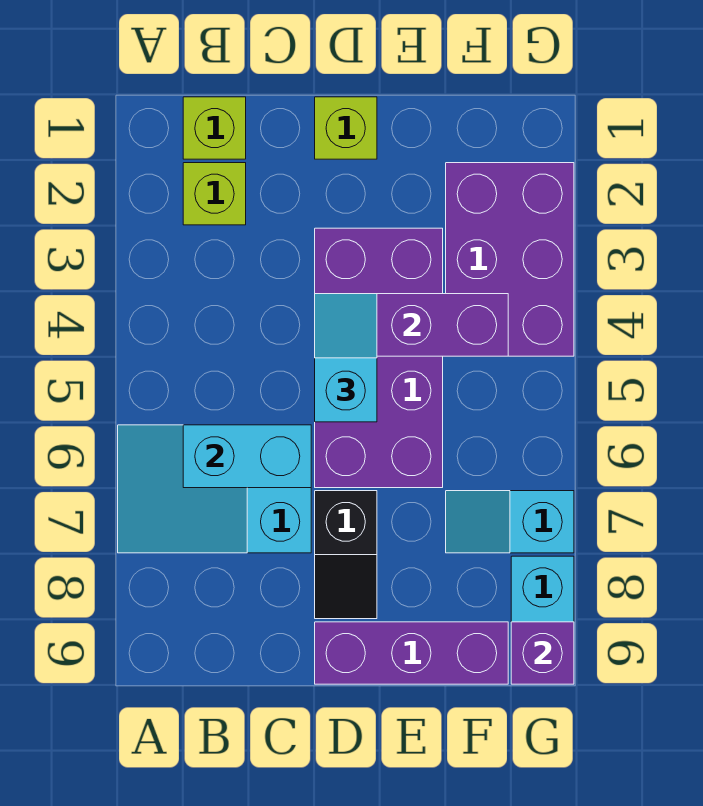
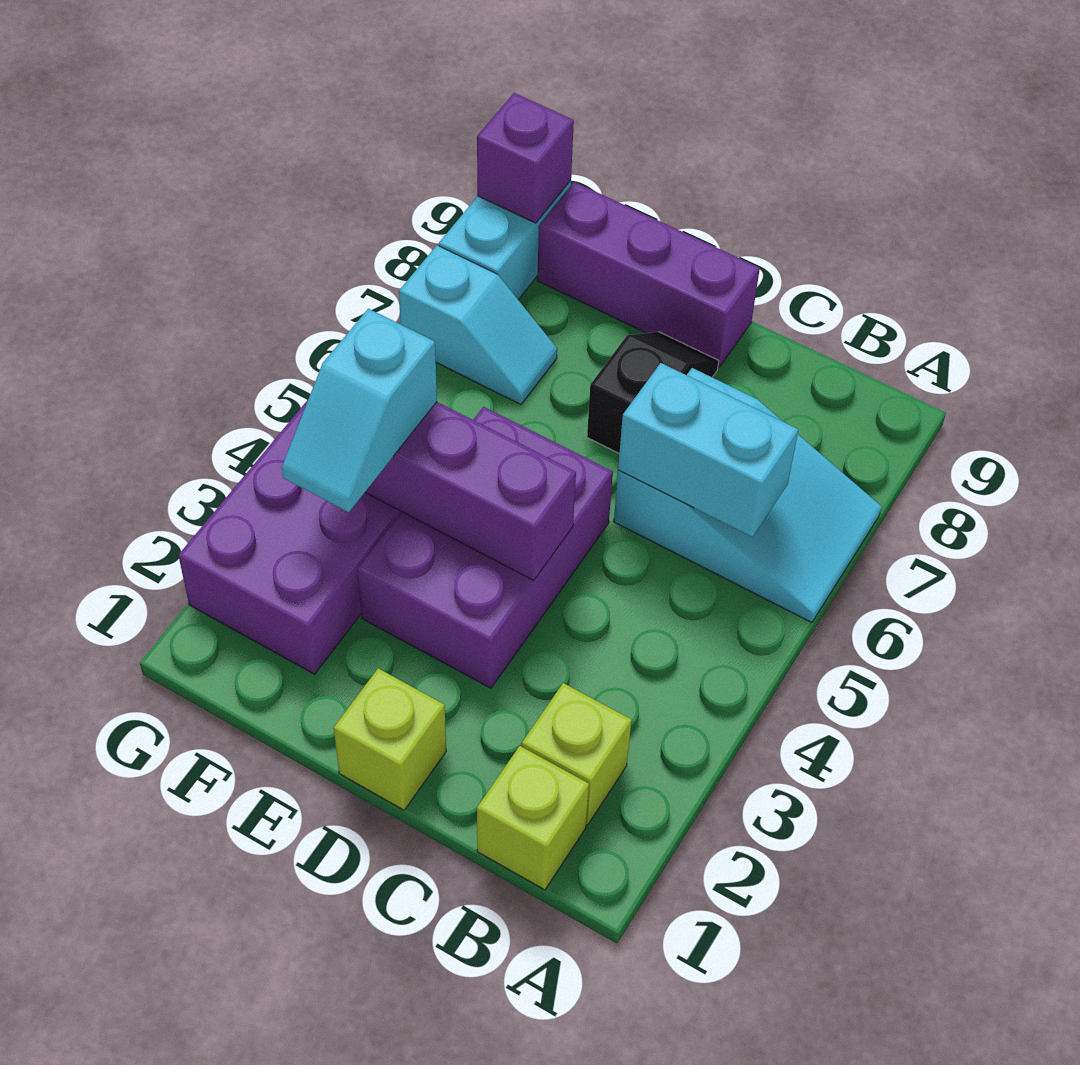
purple brick D3:E6 level 1 -> purple brick D3:E5 level 1
cyan slope D4:D5 level 3 top 5 -> cyan slope F3:F4 level 3 top 4

